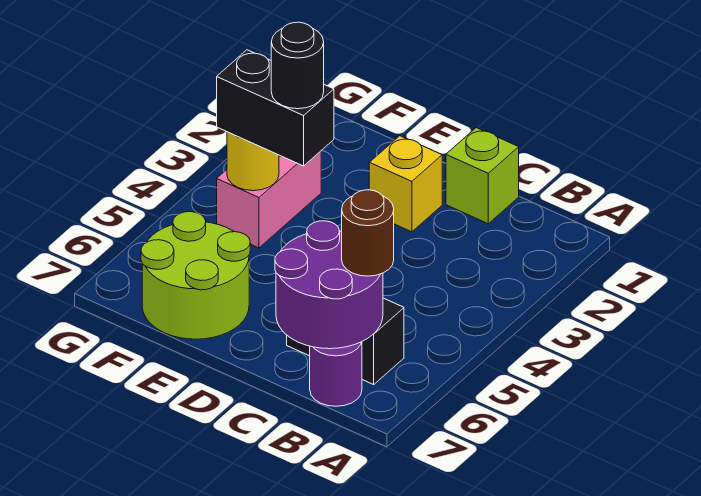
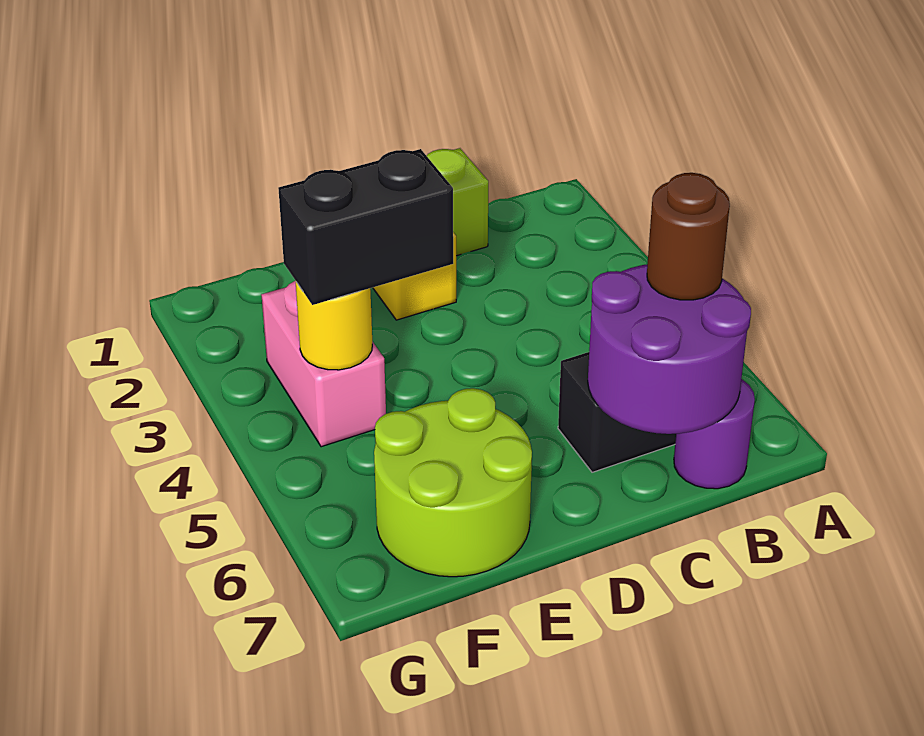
black round brick E4 level 4 -> none

